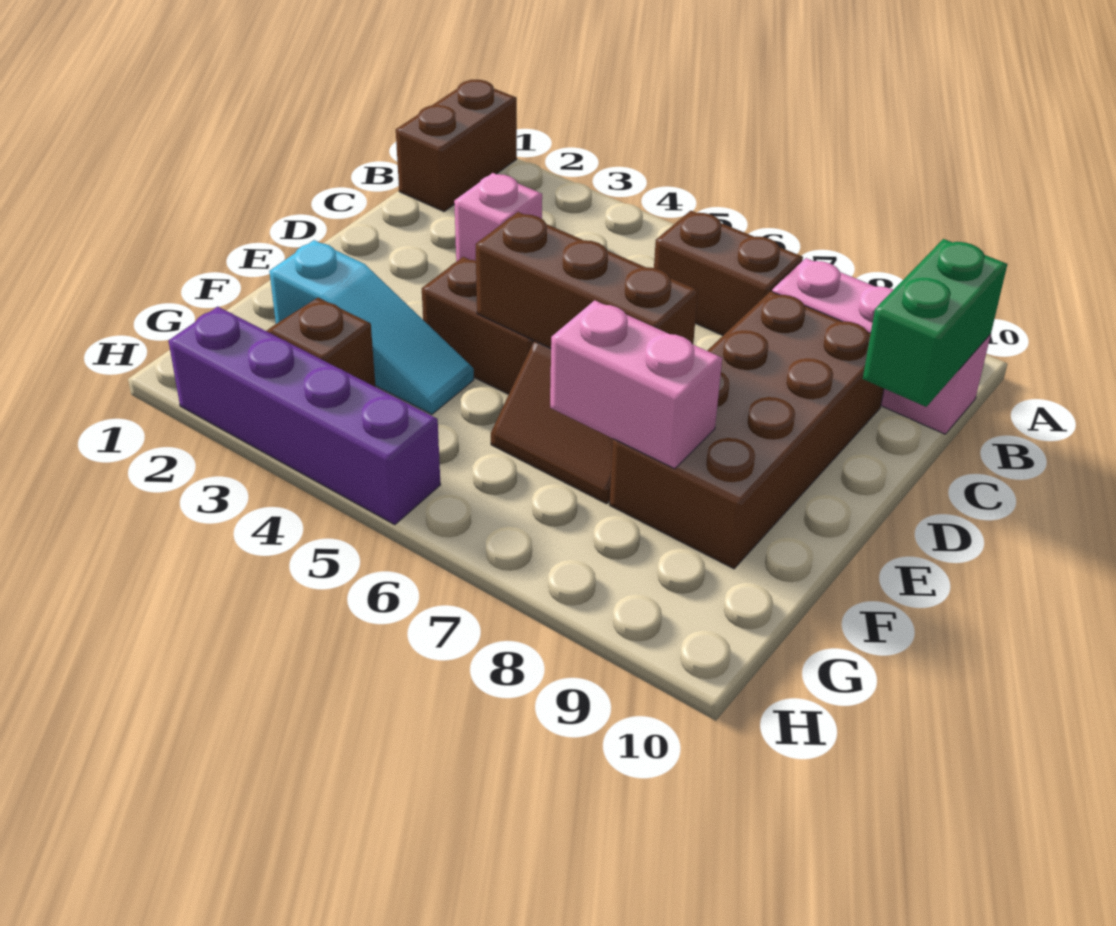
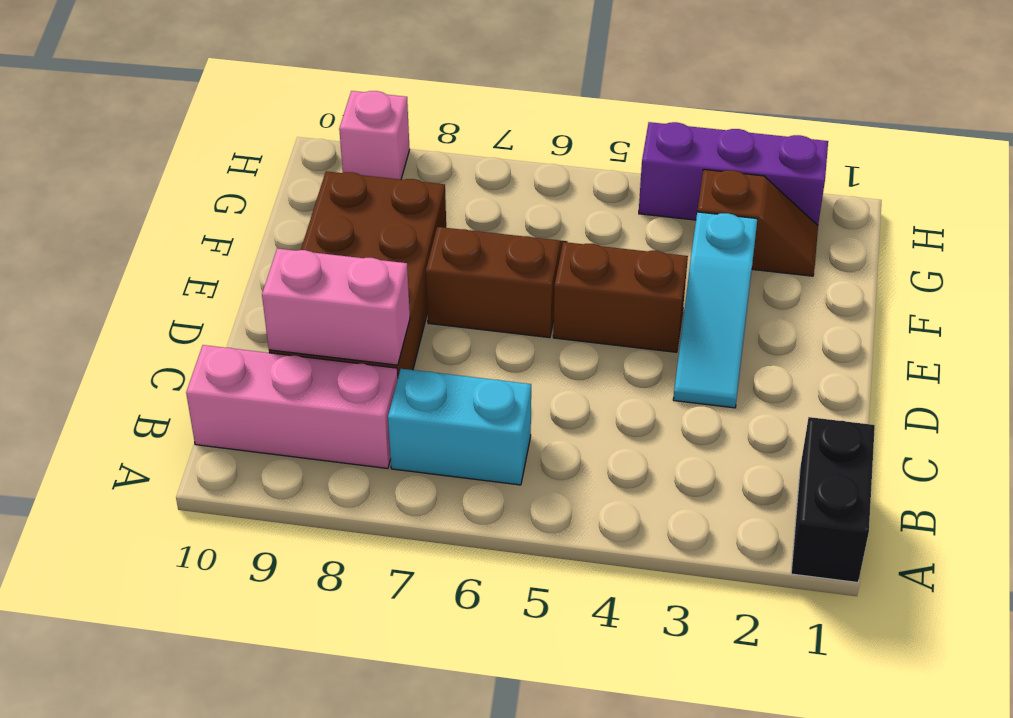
brown brick A1:B1 level 1 -> black brick A1:B1 level 1
brown brick B6:B7 level 1 -> cyan brick B6:B7 level 1
green brick B10:C10 level 2 -> none
pink brick C3 level 1 -> pink brick H9 level 1
brown brick E5:E7 level 2 -> none
cyan slope F2:F4 level 1 top 2 -> cyan slope D3:F3 level 1 top F
pink brick F7:F8 level 2 -> pink brick C8:C9 level 2
purple brick H2:H5 level 1 -> purple brick H2:H4 level 1

